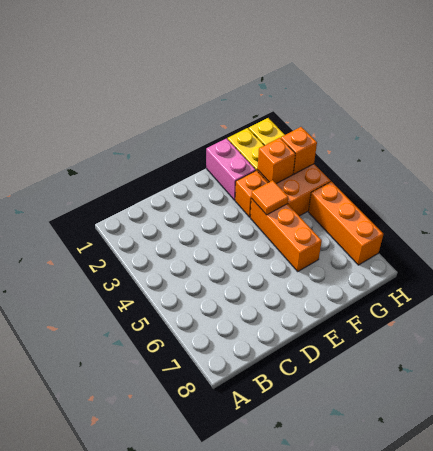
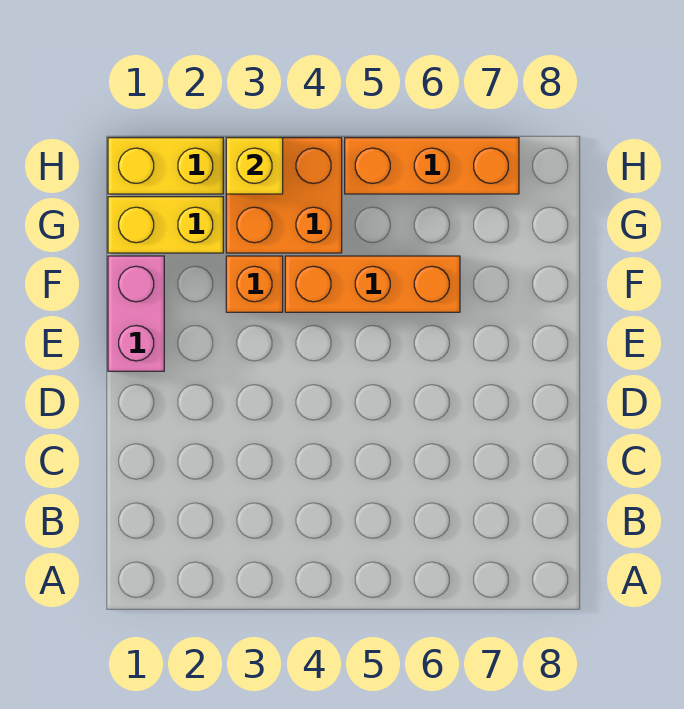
pink brick F1:F2 level 1 -> pink brick E1:F1 level 1
orange tile F4 level 2 -> none
orange brick G3 level 2 -> none
orange brick H3 level 2 -> yellow brick H3 level 2

